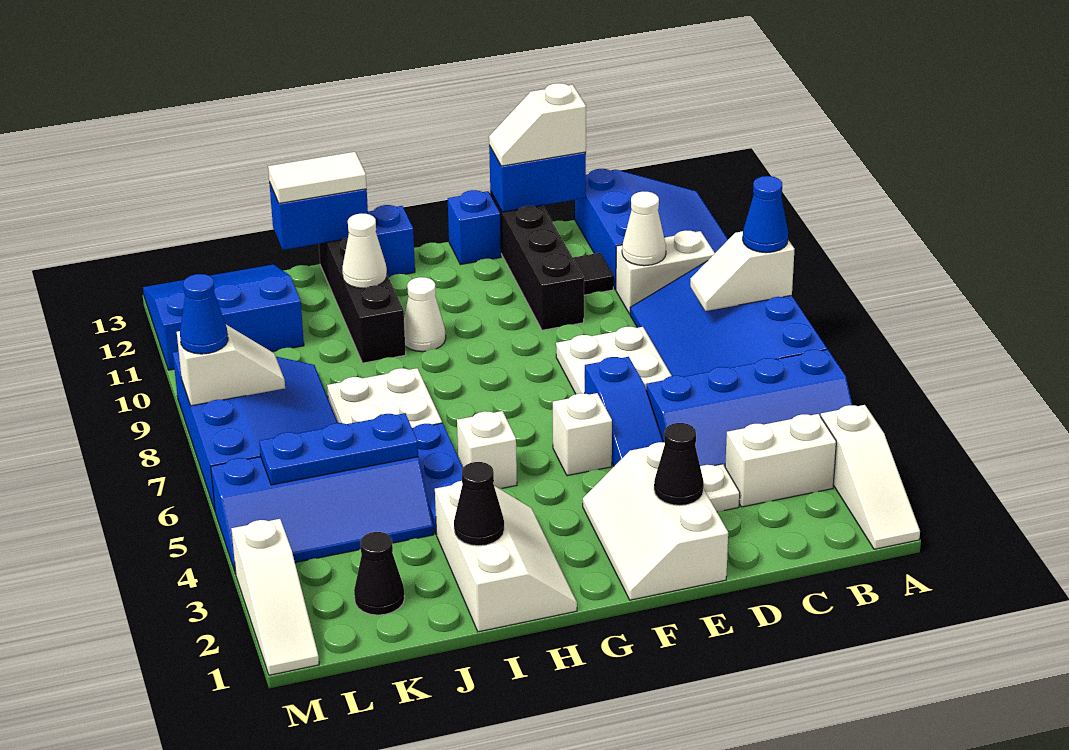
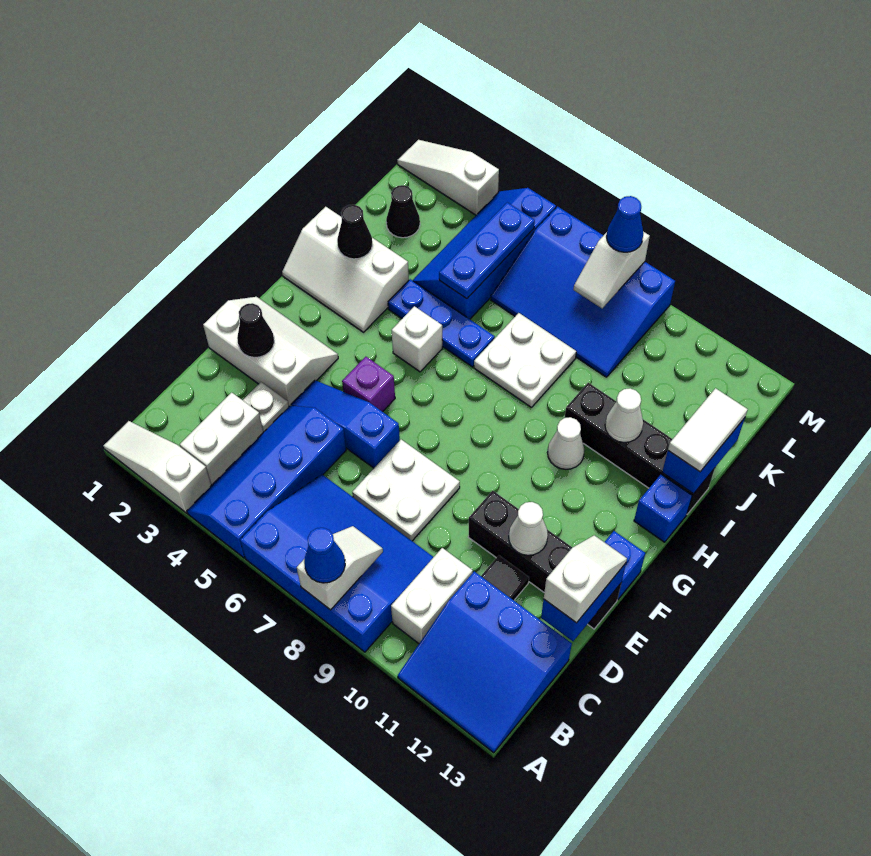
white cone C10 level 2 -> white cone E11 level 2
white brick F5 level 1 -> purple brick F5 level 1
blue slope K11:M13 level 1 top 11 -> none

